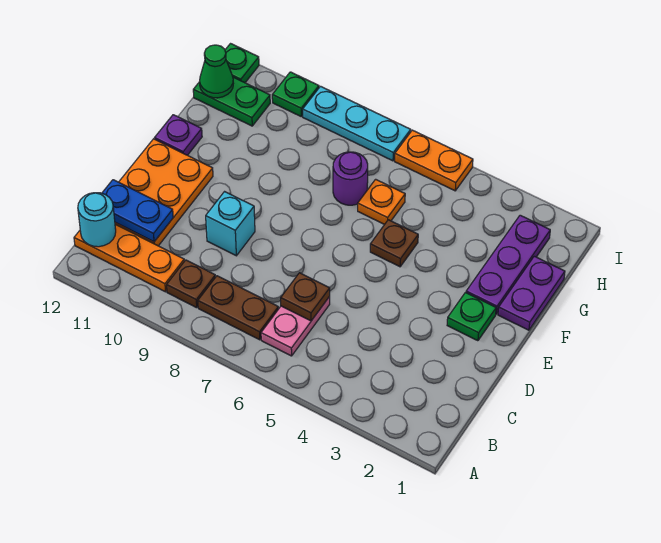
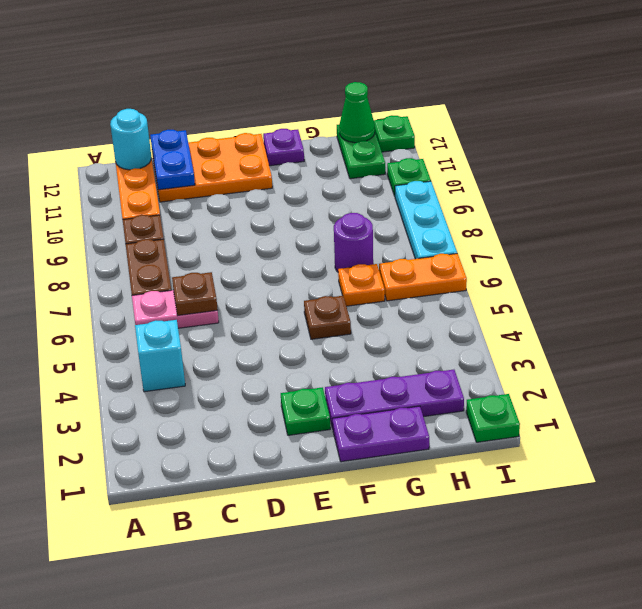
cyan brick D9 level 1 -> cyan brick B4 level 1
none -> green plate I1 level 1
orange plate I5:I6 level 1 -> orange plate H6:I6 level 1

